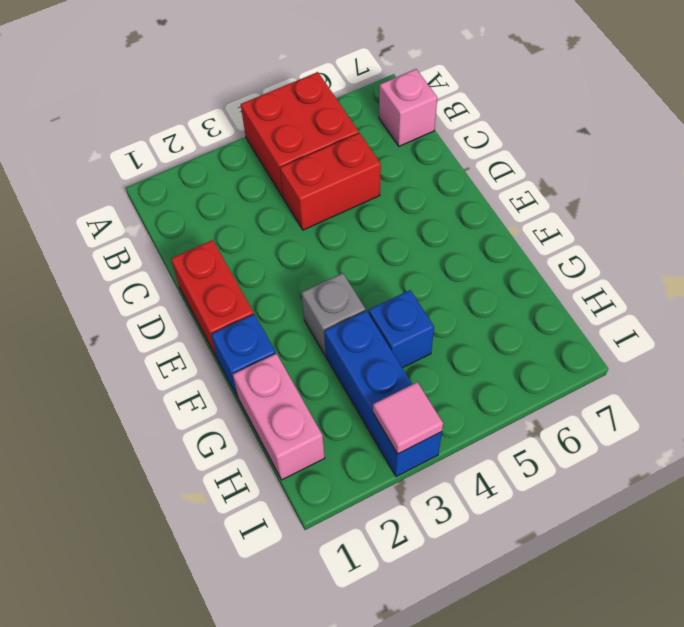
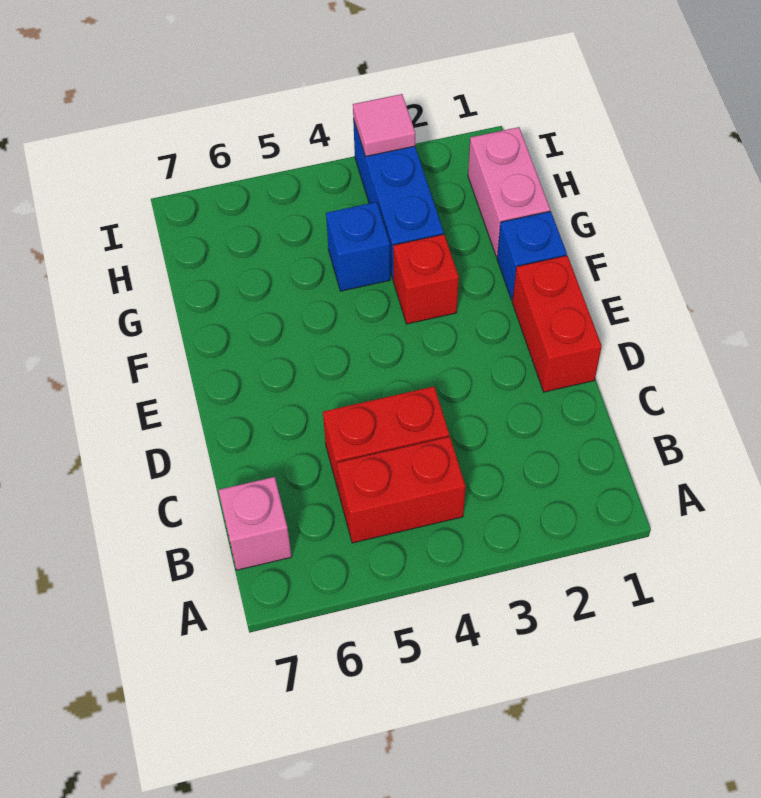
red brick A4:B5 level 1 -> red brick B4:B5 level 1
grey brick F3 level 1 -> red brick F3 level 1

